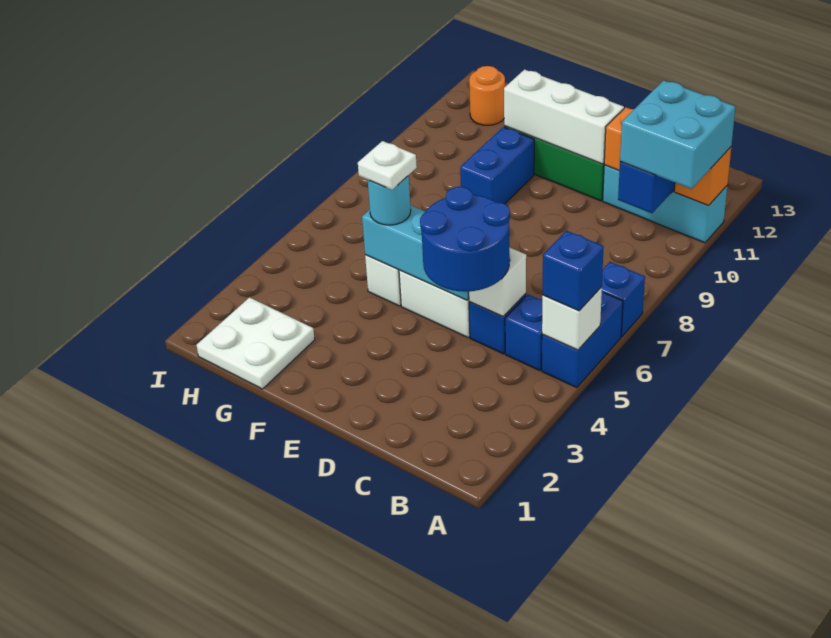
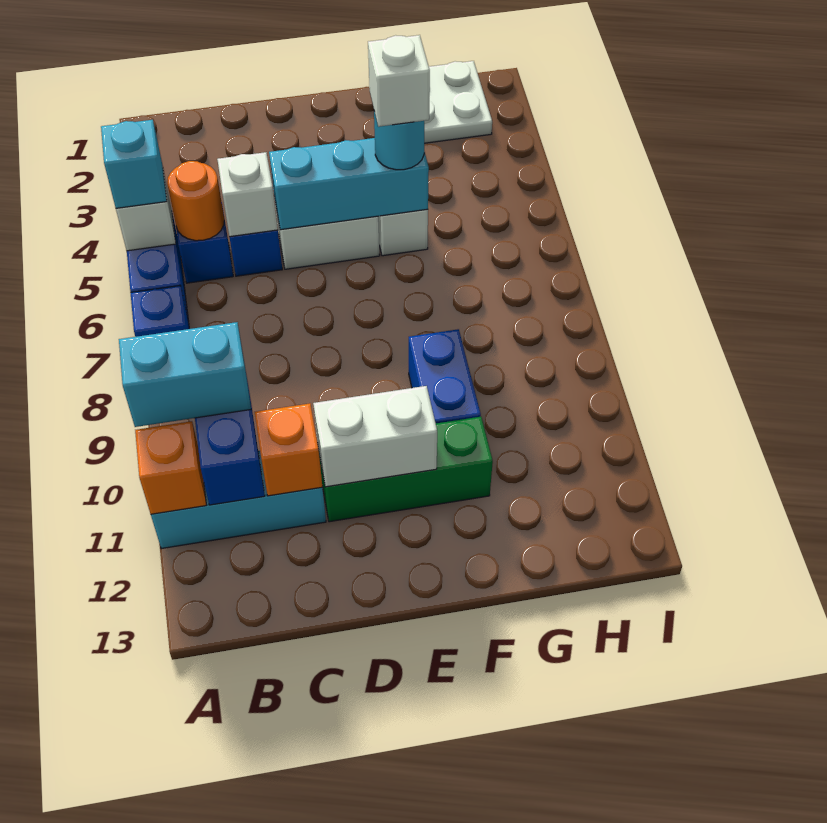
blue brick A5 level 3 -> cyan brick A5 level 3
cyan brick A10:B11 level 3 -> cyan brick A10:B10 level 3
blue round brick C4:D5 level 3 -> none
white brick D11:F11 level 2 -> white brick D11:E11 level 2
white plate F5 level 4 -> white brick F5 level 4
orange round brick H12 level 1 -> orange round brick B5 level 2

